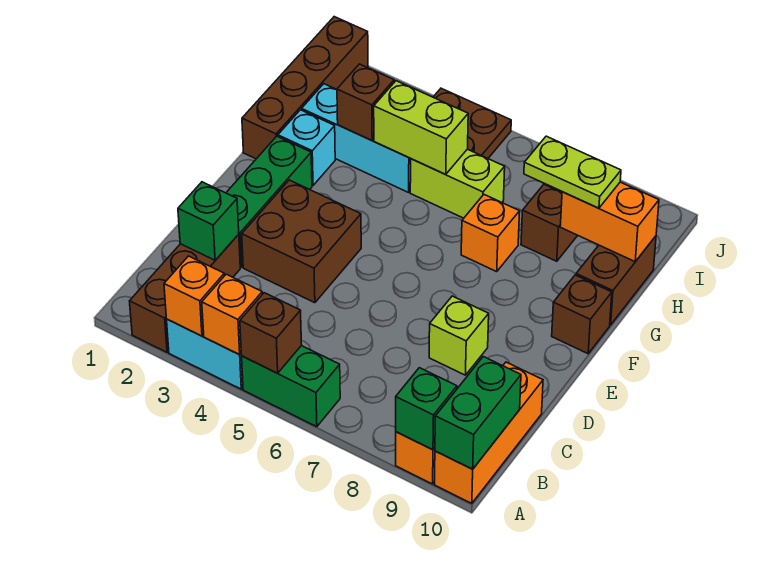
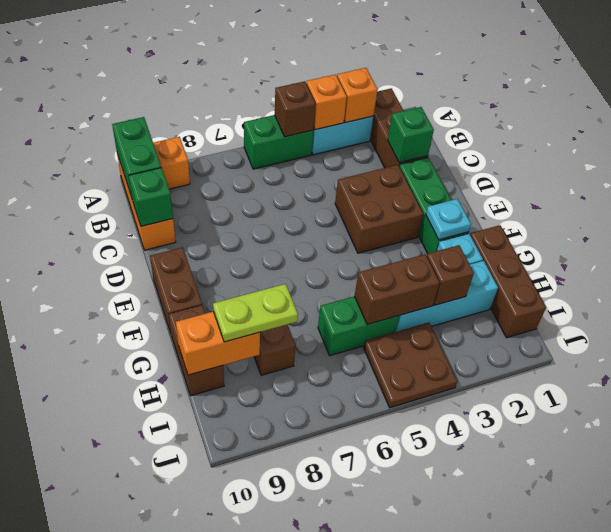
green brick A9 level 2 -> green brick C10 level 2
lime brick D8 level 1 -> none
none -> cyan plate F2 level 2
brown brick F10 level 1 -> brown brick E10:F10 level 1
brown brick G1:J1 level 1 -> brown brick G1:I1 level 1
orange brick G7 level 1 -> none
lime brick H4:H5 level 2 -> brown brick H4:H5 level 2
lime brick H5:H6 level 1 -> green brick H5:H6 level 1

